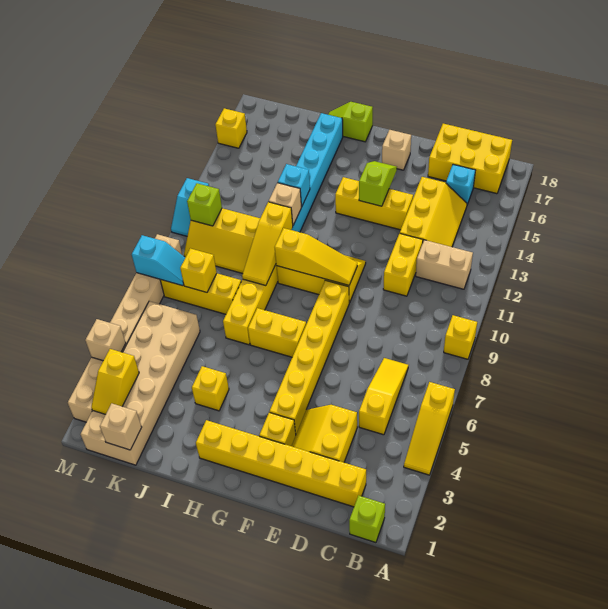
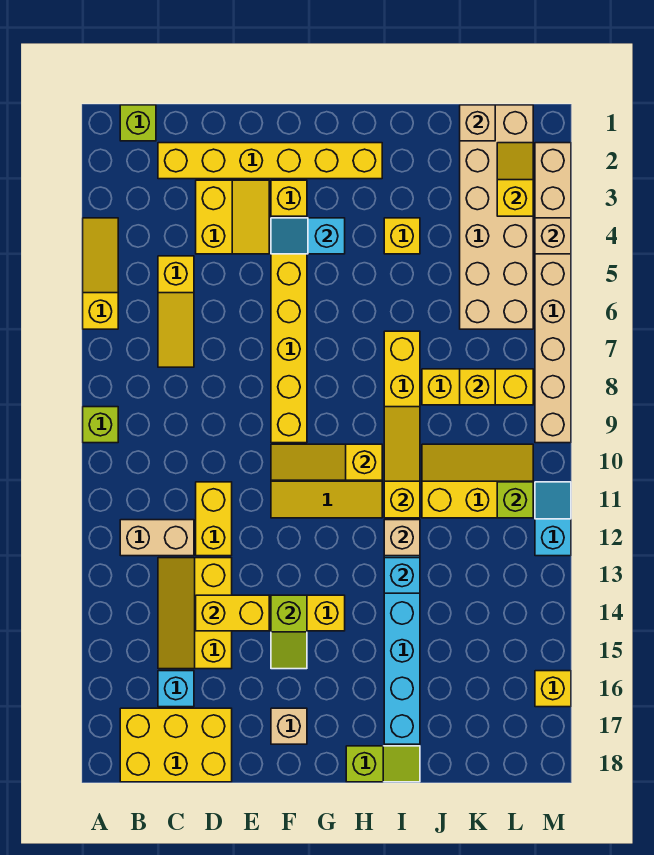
yellow brick A9 level 1 -> lime brick A9 level 1
yellow brick G7:H7 level 1 -> yellow brick D14:E14 level 2
cyan slope L8:M8 level 2 top M -> cyan slope F4:G4 level 2 top G

